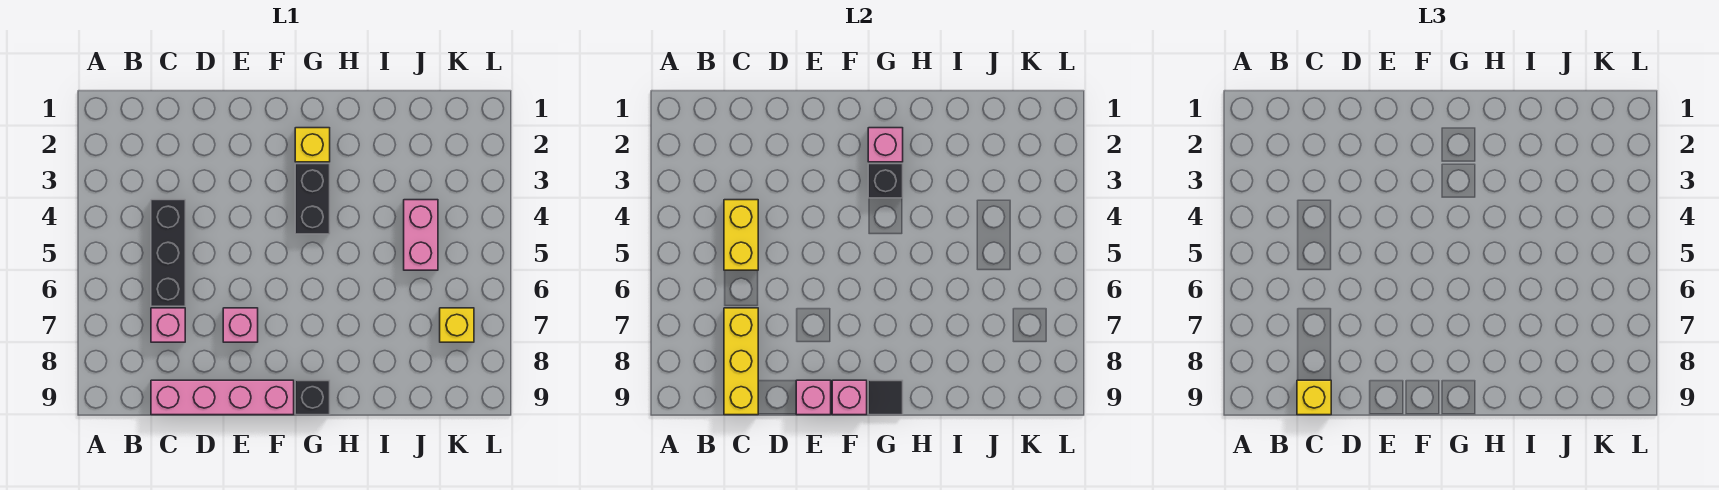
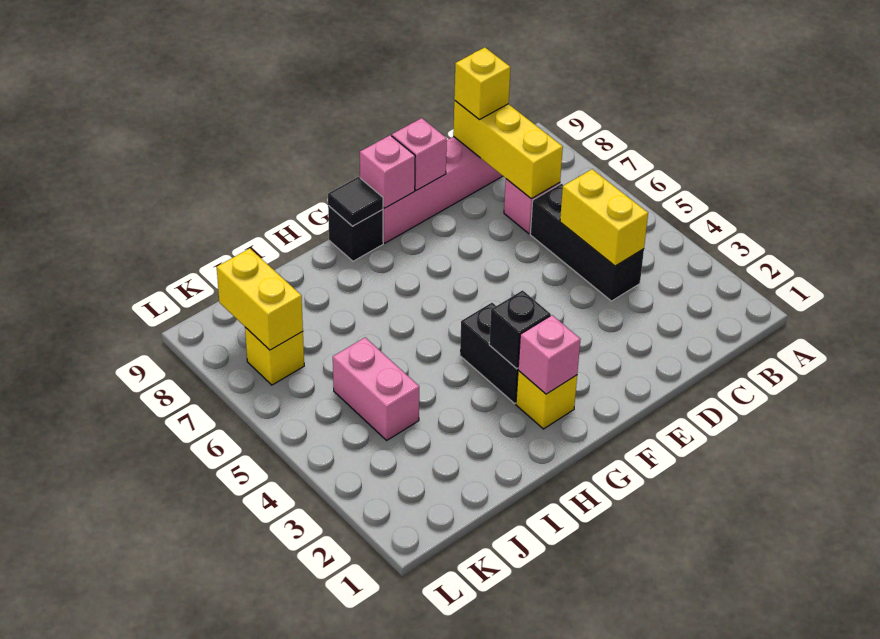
pink brick E7 level 1 -> none
none -> yellow brick K7:K8 level 2

